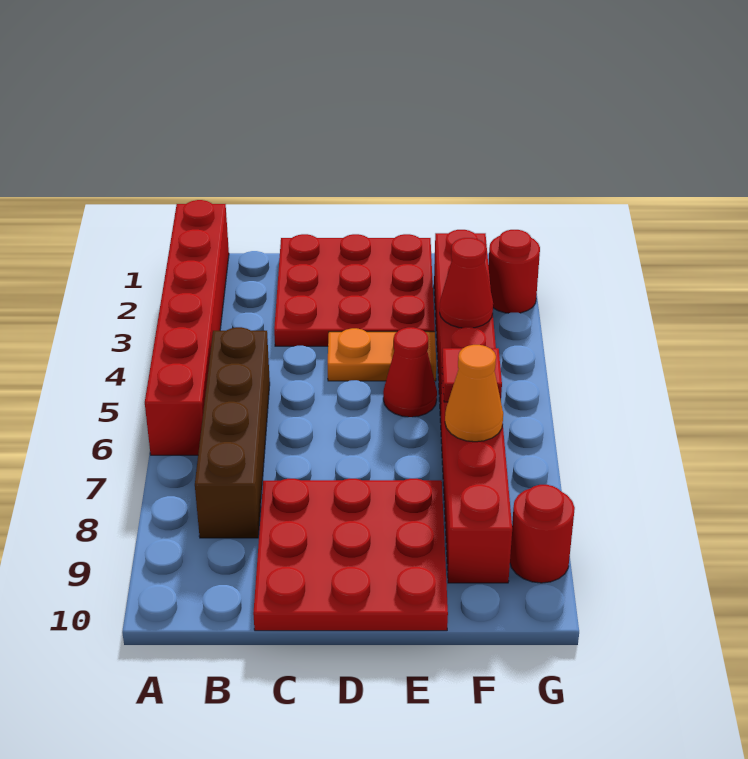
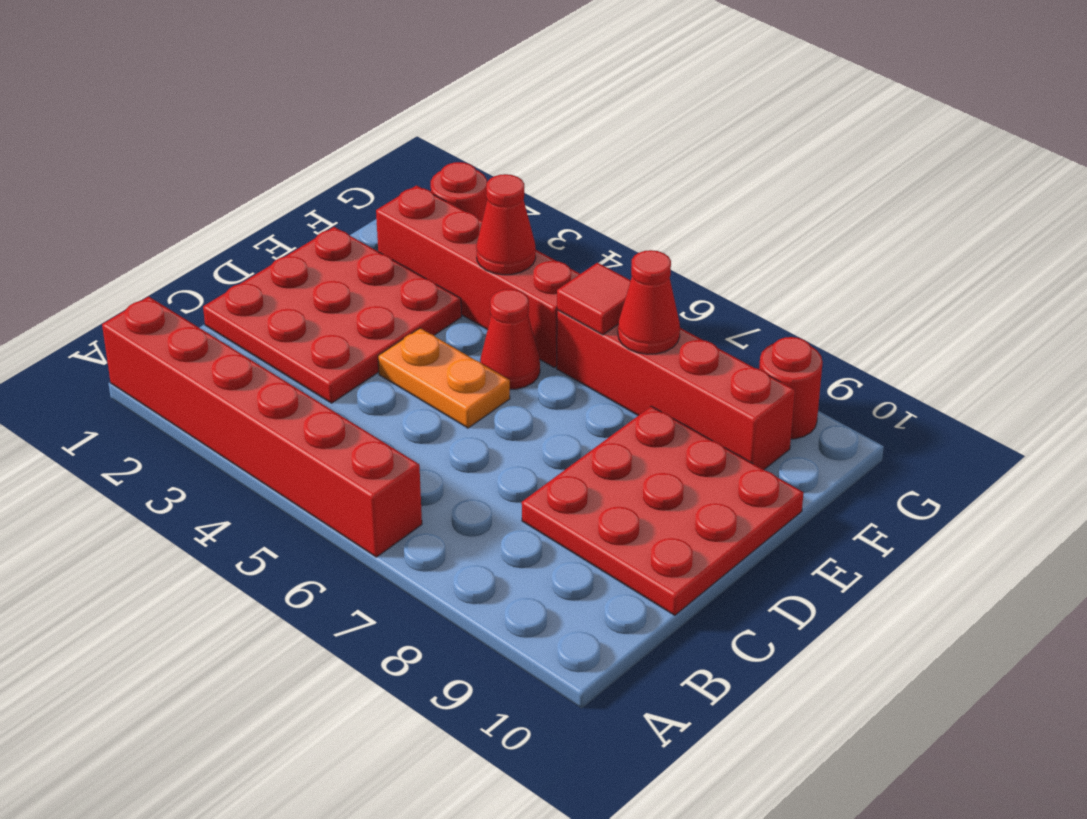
brown brick B5:B8 level 1 -> none
orange plate D4:E4 level 1 -> orange plate D4:D5 level 1
orange cone F7 level 2 -> red cone F7 level 2

